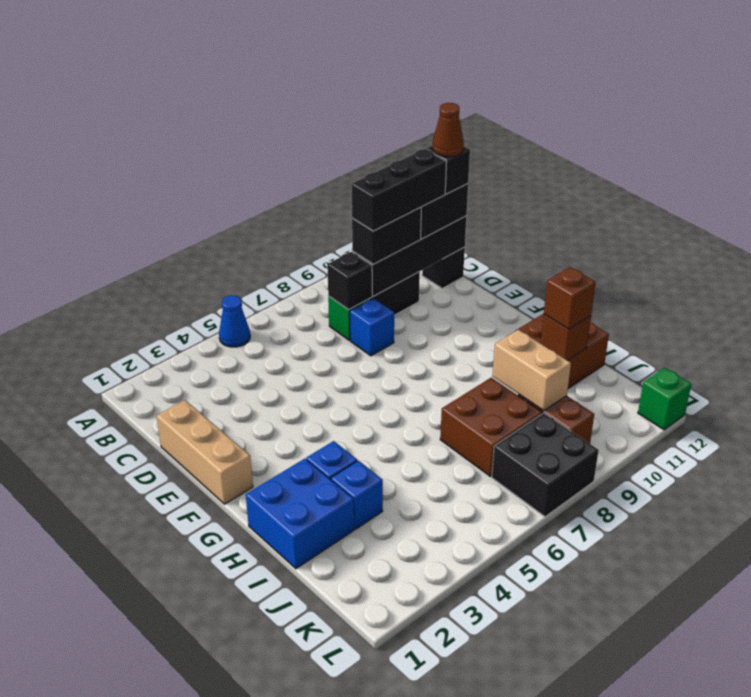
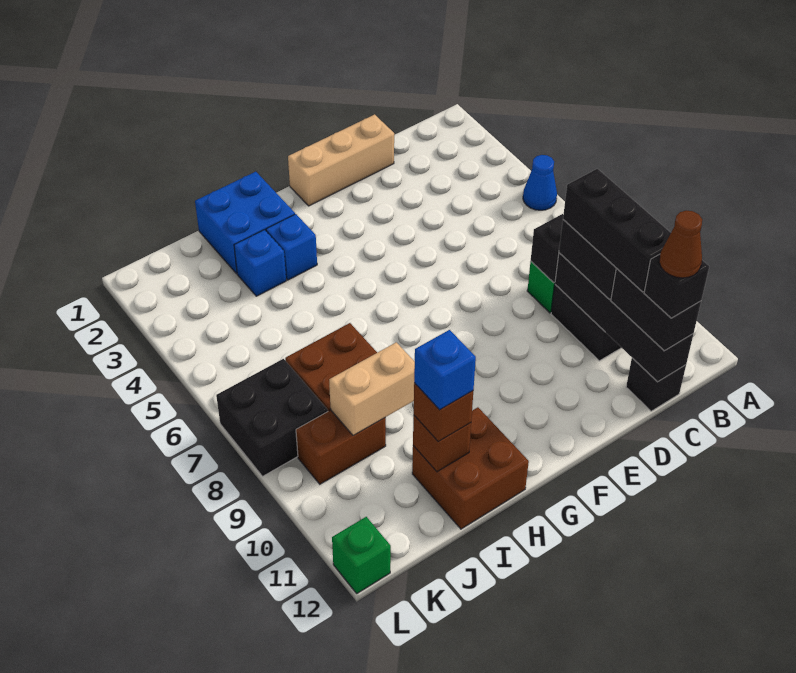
blue brick D8 level 1 -> blue brick I11 level 4

